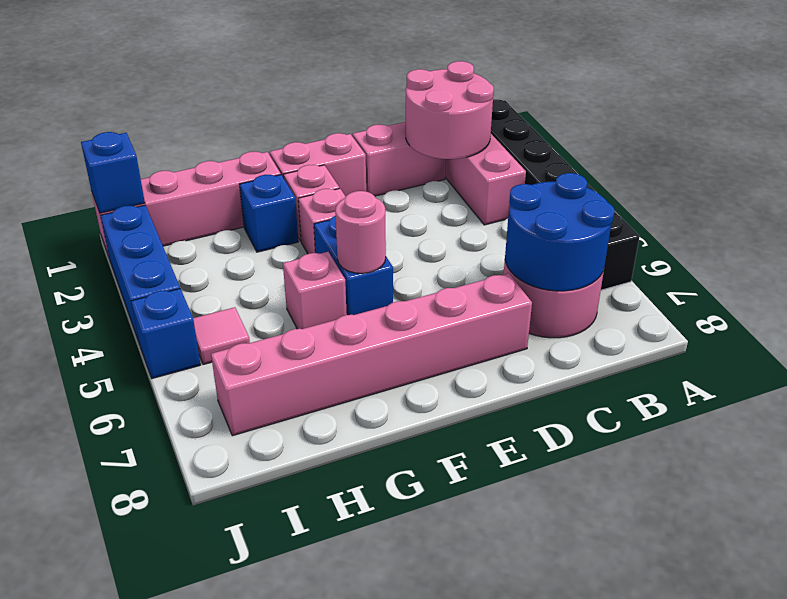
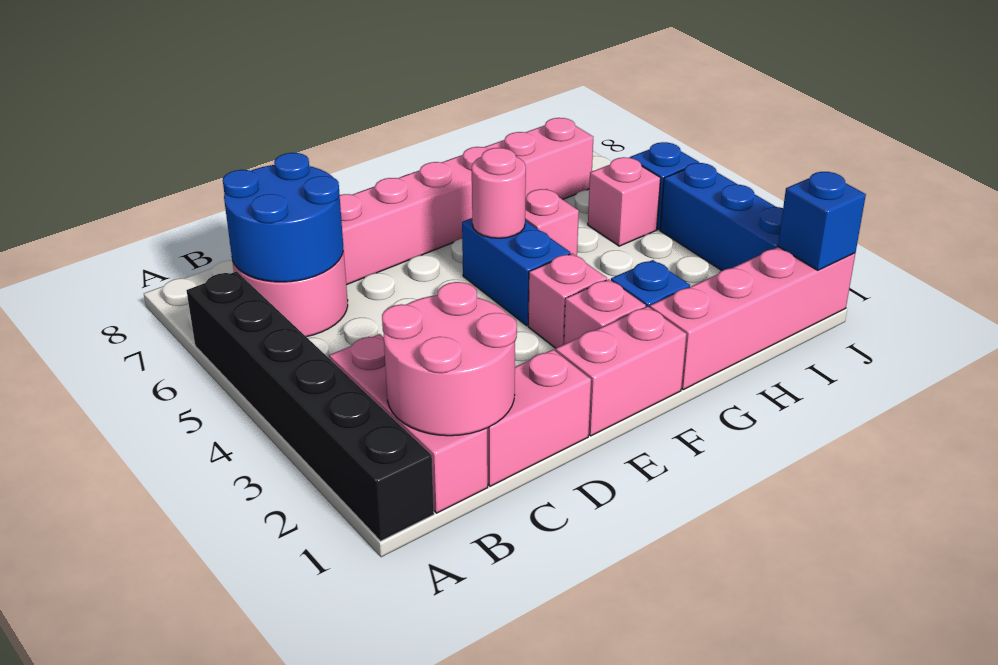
pink tile I5 level 1 -> pink brick I5 level 1

